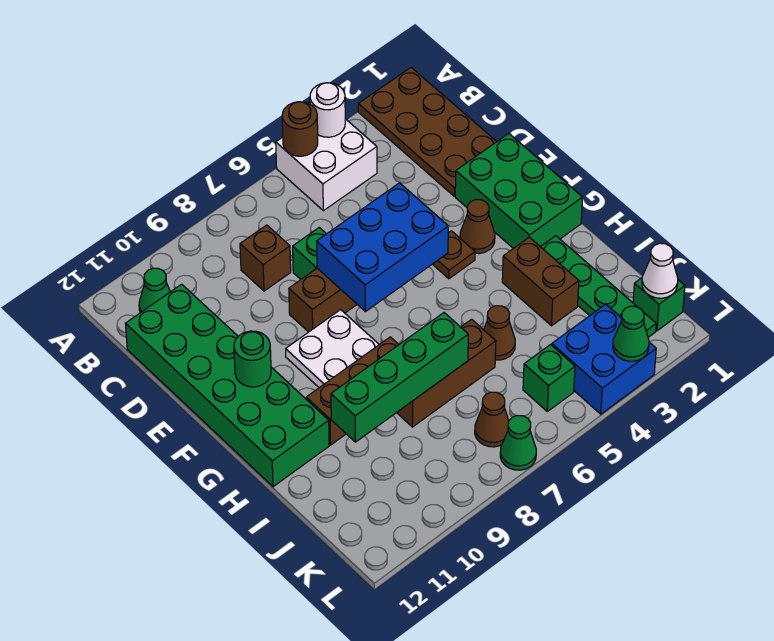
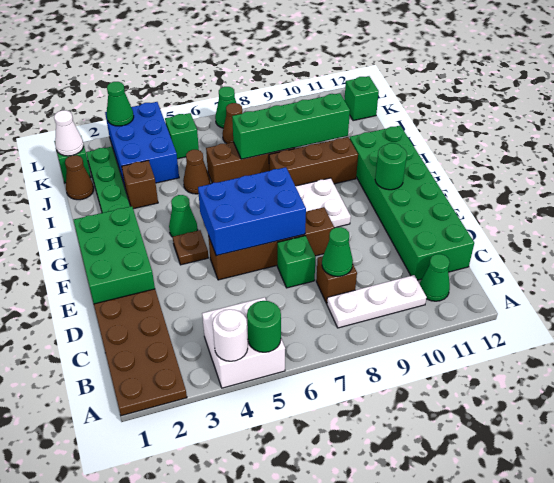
brown round brick A5 level 2 -> green round brick A5 level 2
none -> white plate B8:B10 level 1
none -> green cone C8 level 2
brown cone F3 level 1 -> brown cone J1 level 1
none -> green cone G4 level 1
brown brick H3:I3 level 1 -> brown brick I3 level 1
blue brick K3:L4 level 1 -> blue brick J3:L4 level 1
none -> green brick K12 level 1

